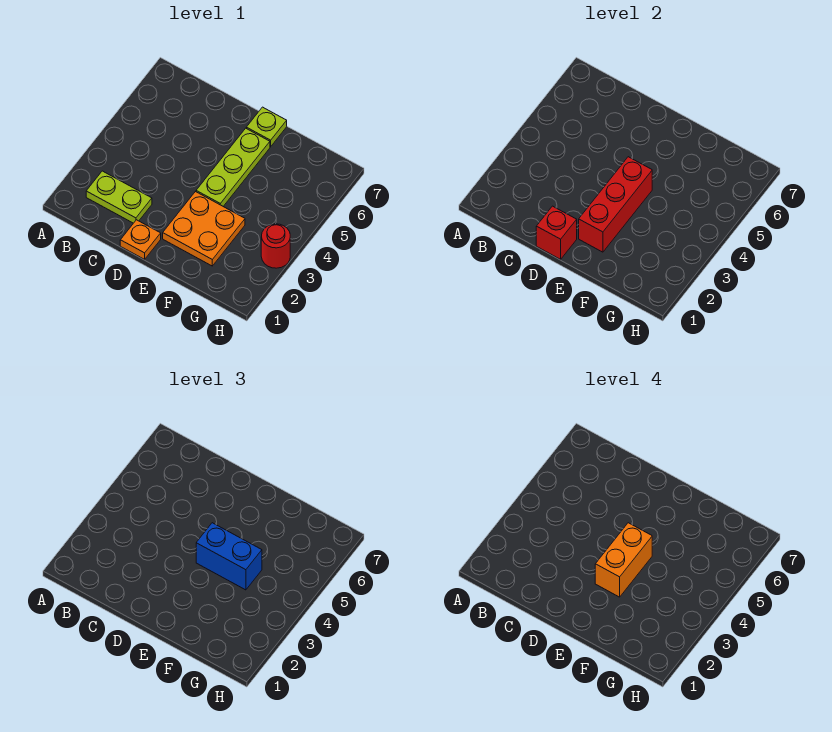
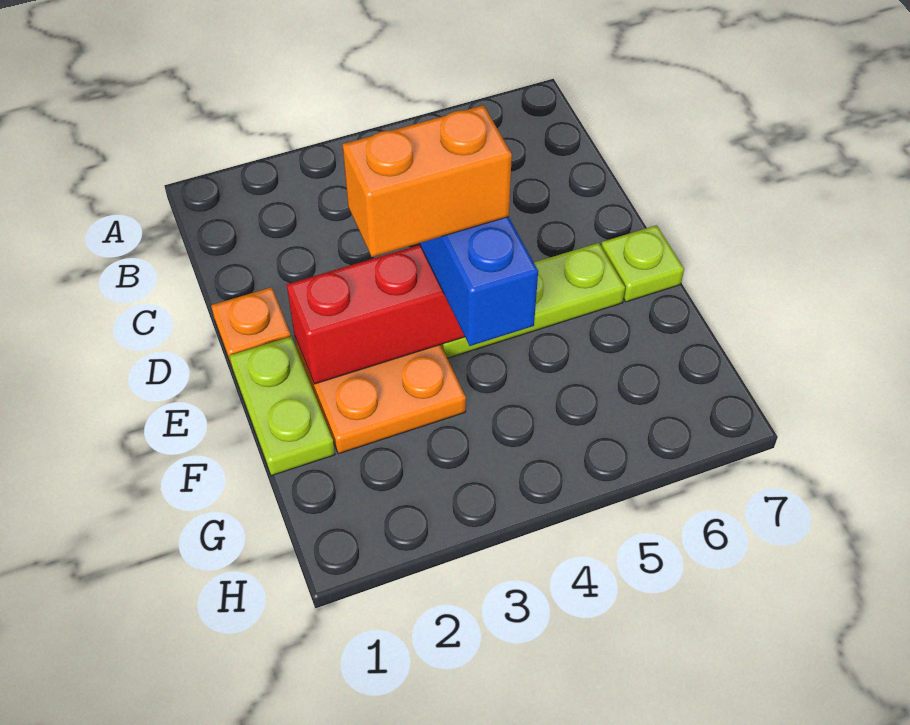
lime plate B2:C2 level 1 -> lime plate E1:F1 level 1
red brick D1 level 2 -> none
red round brick H3 level 1 -> none

